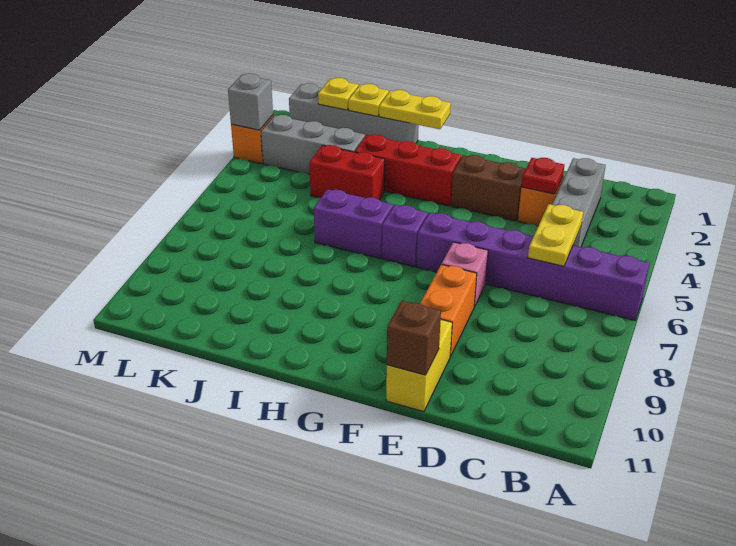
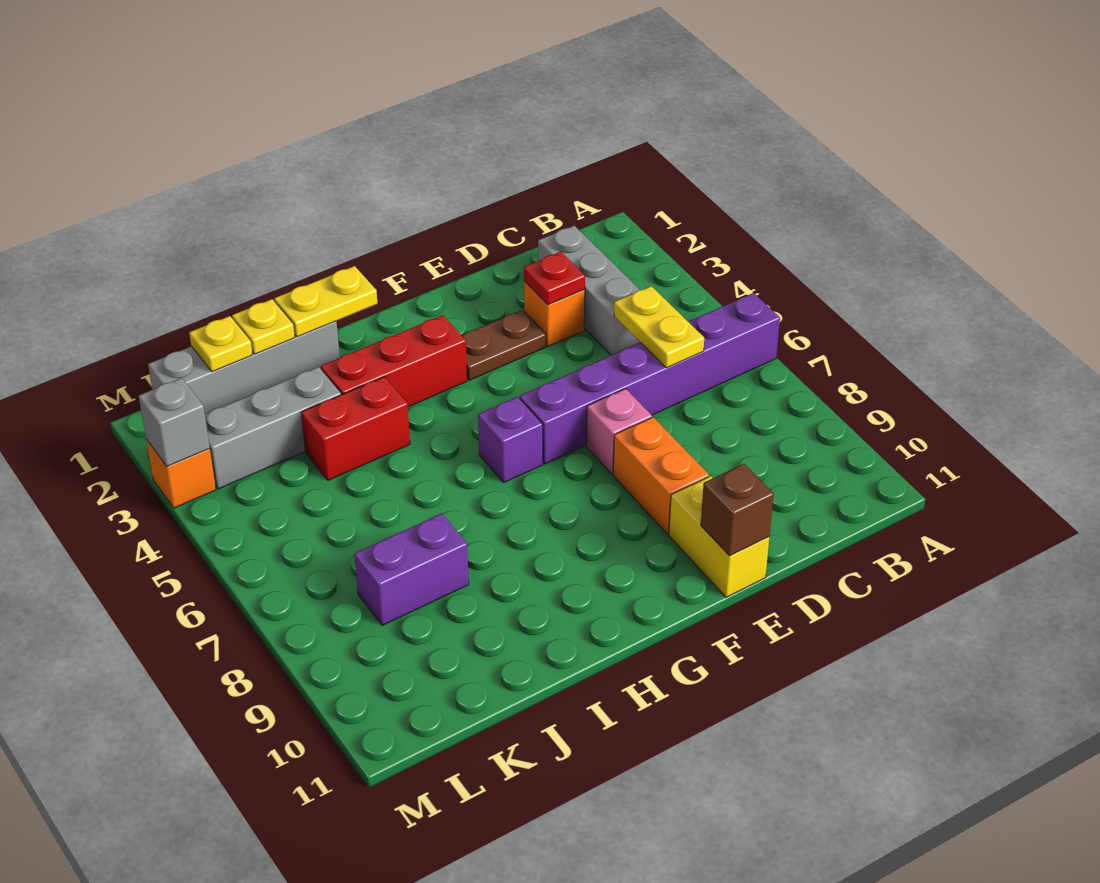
brown brick E3:F3 level 1 -> brown plate E3:F3 level 1
purple brick H6:I6 level 1 -> purple brick J8:K8 level 1

